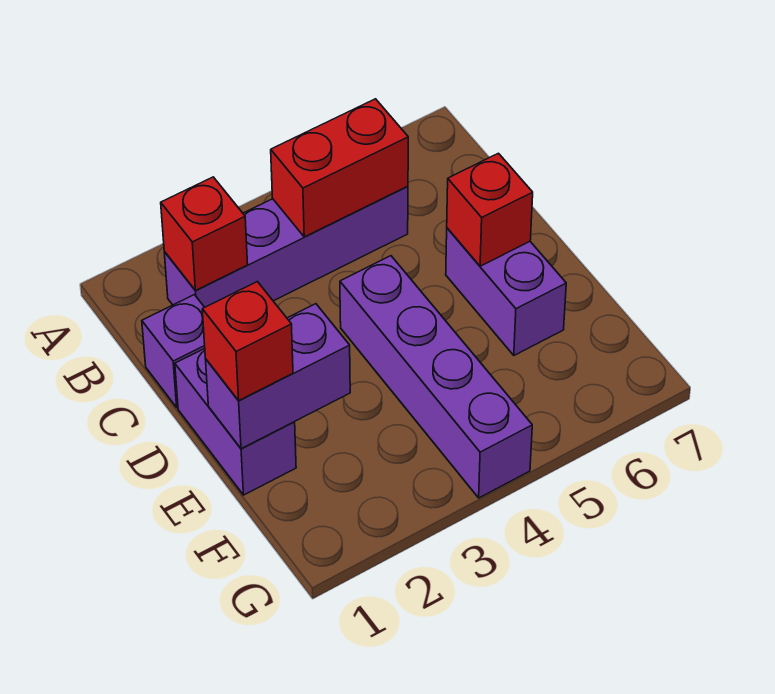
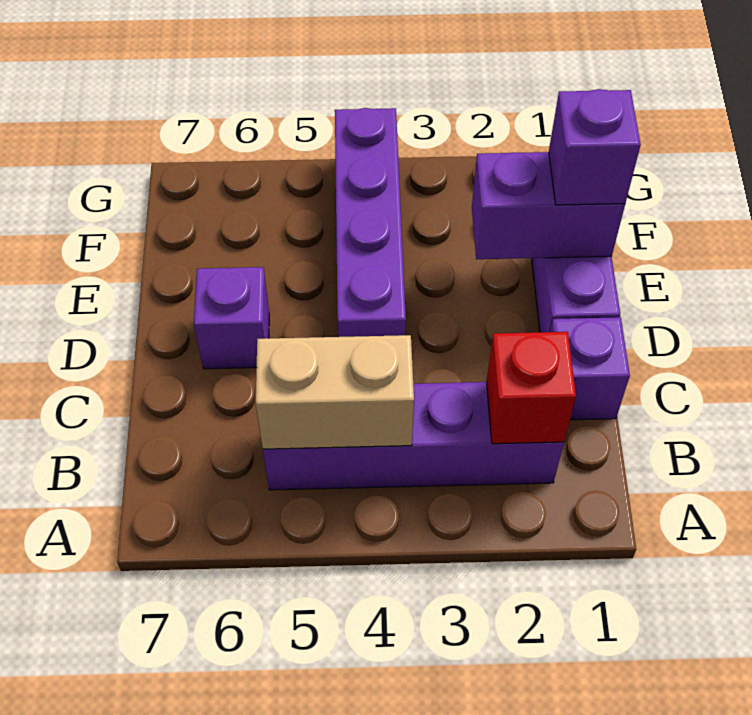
red brick B4:B5 level 2 -> tan brick B4:B5 level 2
purple brick D6:E6 level 1 -> purple brick D6 level 1
red brick D6 level 2 -> none
red brick E1 level 3 -> purple brick E1 level 3

